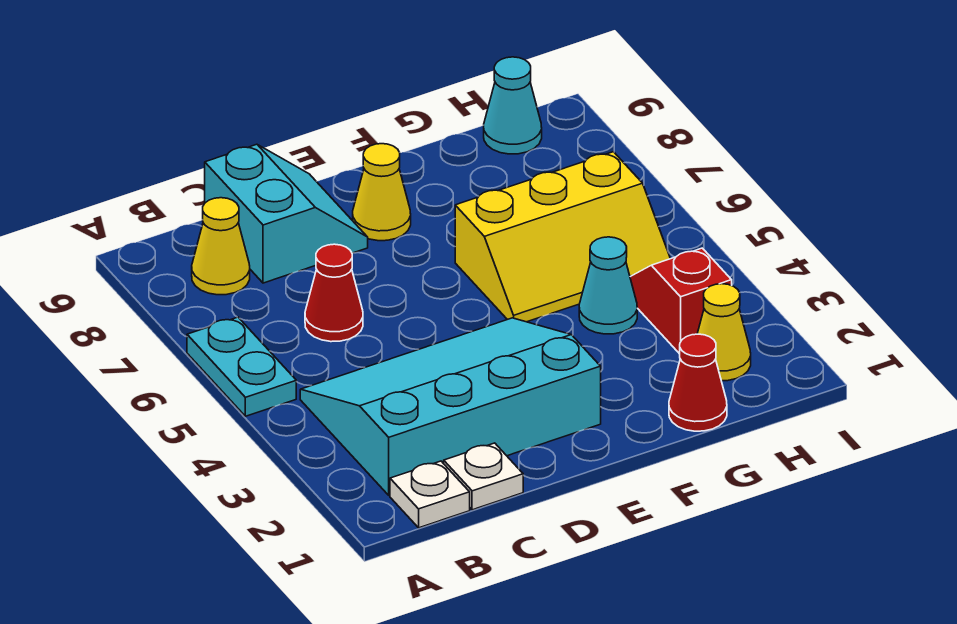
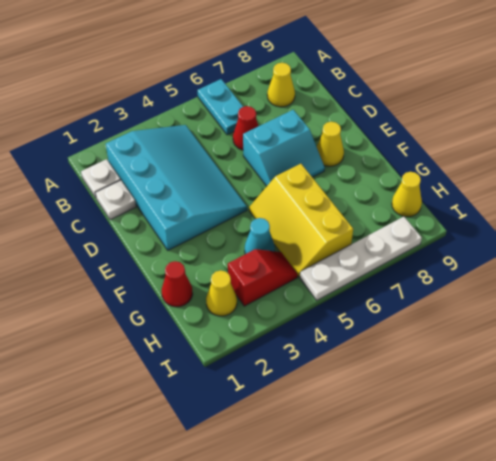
cyan plate A5:A6 level 1 -> cyan plate A6:B6 level 1
cyan slope C8:D9 level 1 top C -> cyan slope D6:E7 level 1 top D
cyan cone H9 level 1 -> yellow cone H9 level 1
none -> white plate I5:I8 level 1

